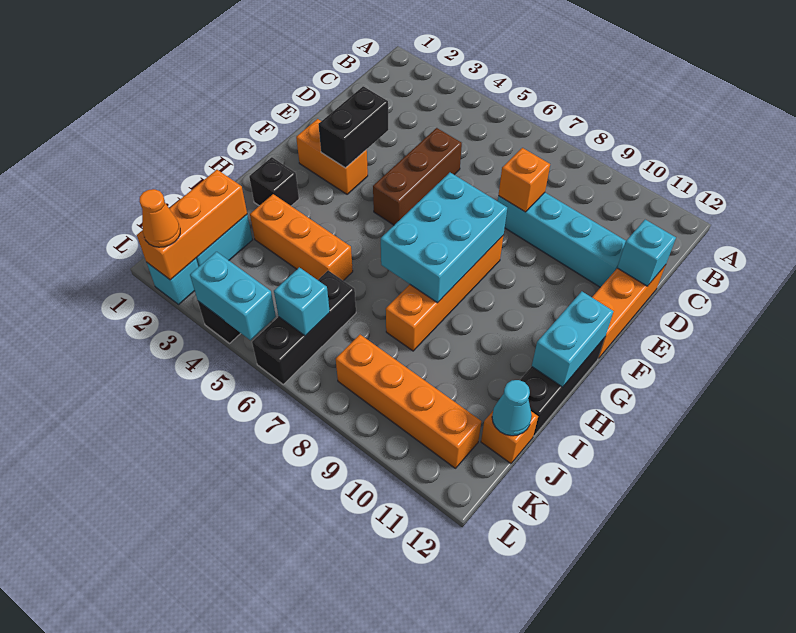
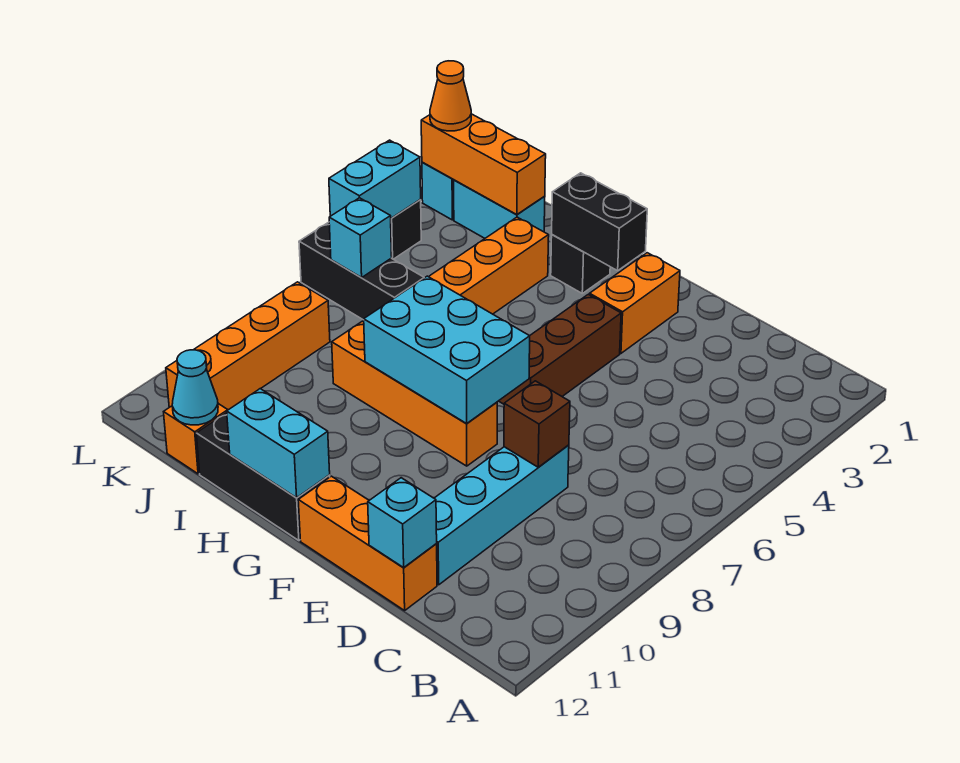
brown brick D5:F5 level 1 -> brown brick F4:F6 level 1
orange brick D8 level 2 -> brown brick D8 level 2
black brick E3:F3 level 2 -> black brick G2:H2 level 2

